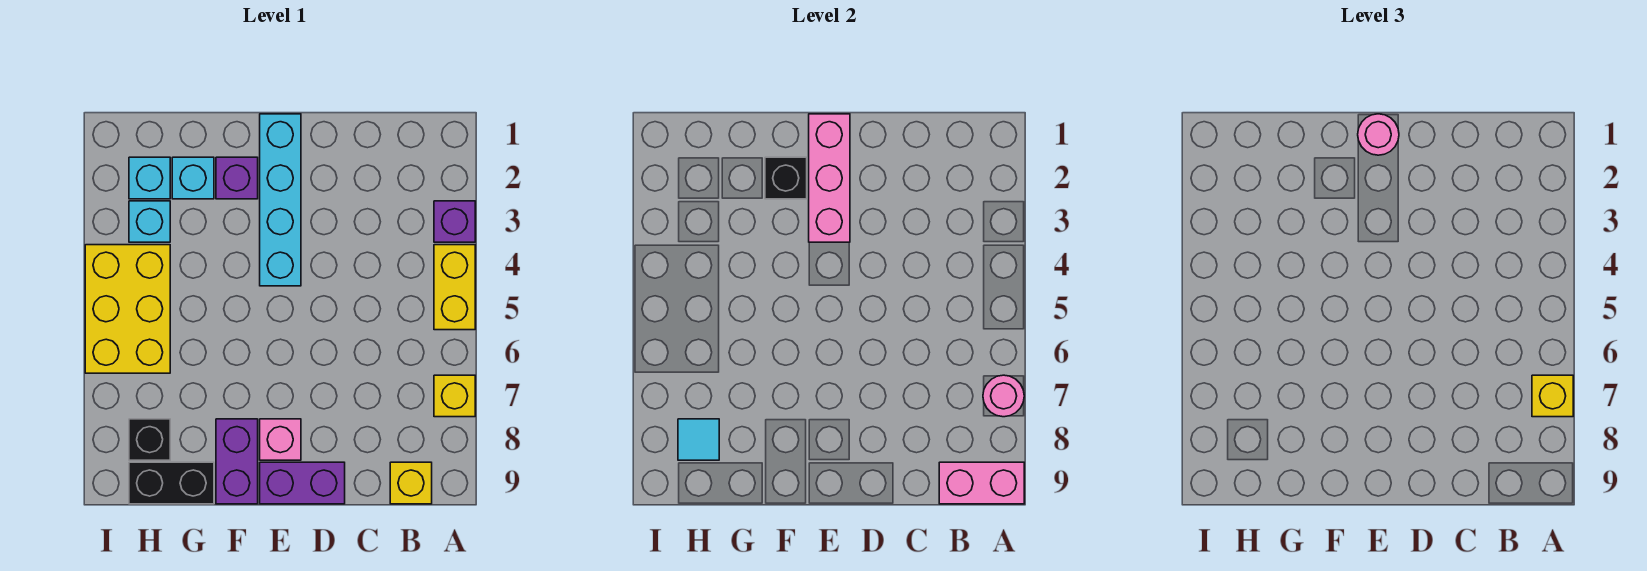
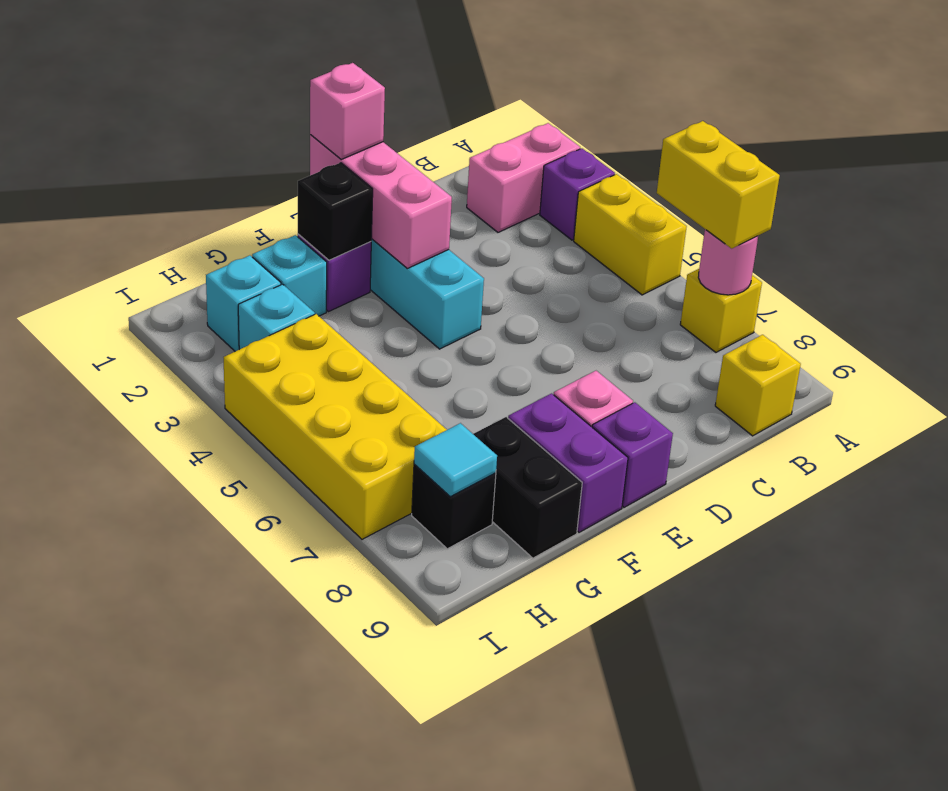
yellow brick A7 level 3 -> yellow brick A6:A7 level 3
pink brick A9:B9 level 2 -> pink brick A2:B2 level 1
purple brick D9:E9 level 1 -> purple brick E9 level 1
pink round brick E1 level 3 -> pink brick E1 level 3
black brick G9:H9 level 1 -> black brick G8:G9 level 1
yellow brick H4:I6 level 1 -> yellow brick H4:I7 level 1

